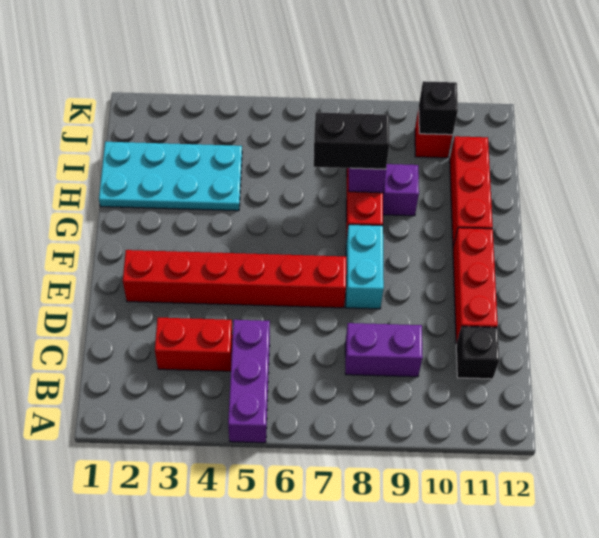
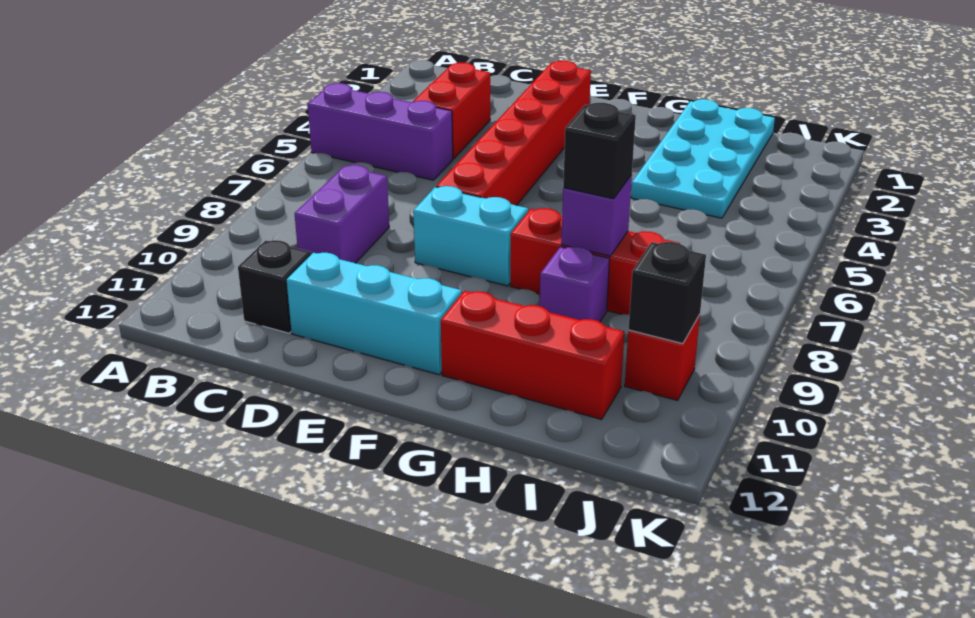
red brick D11:F11 level 1 -> cyan brick D11:F11 level 1
black brick H7:H8 level 3 -> black brick H8 level 3

